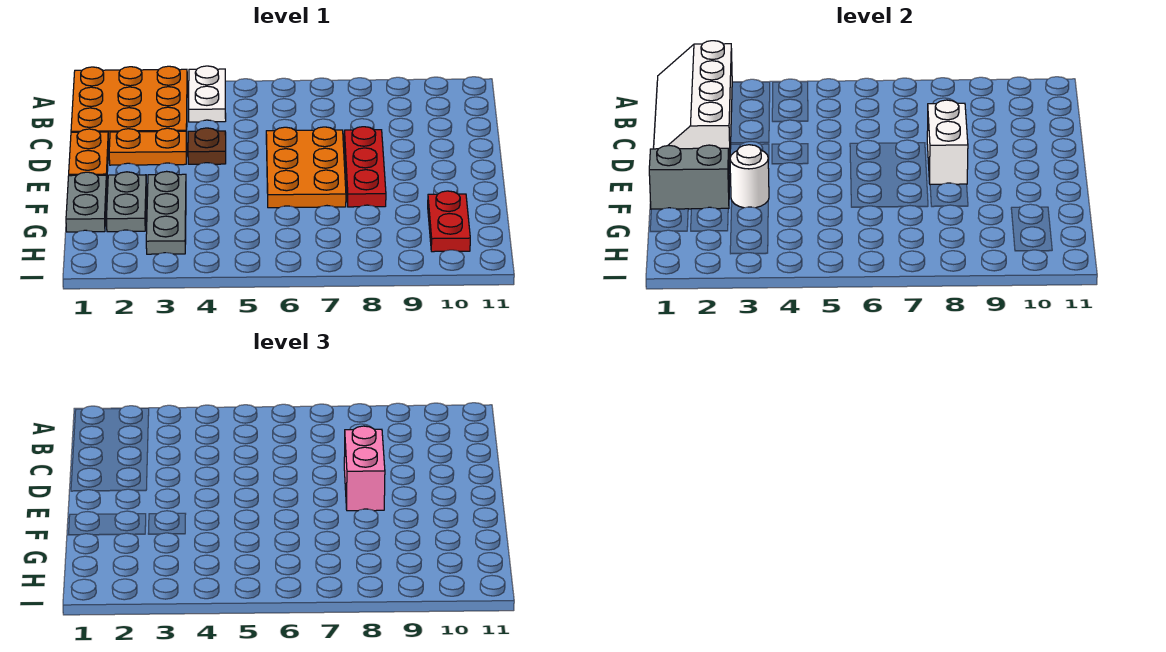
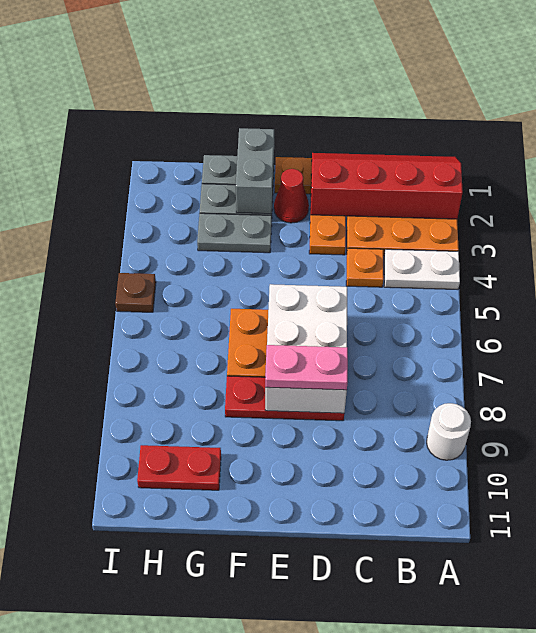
white slope A1:D2 level 2 top 2 -> red slope A1:D2 level 2 top 2
none -> orange plate C4 level 1
brown plate D4 level 1 -> brown plate I5 level 1
white brick D8:E8 level 2 -> white brick D6:E8 level 2
pink brick D8:E8 level 3 -> pink plate D8:E8 level 3
none -> red cone E2 level 1
grey plate F3:H3 level 1 -> grey plate F3:G3 level 1
white round brick F3 level 2 -> white round brick A9 level 1

